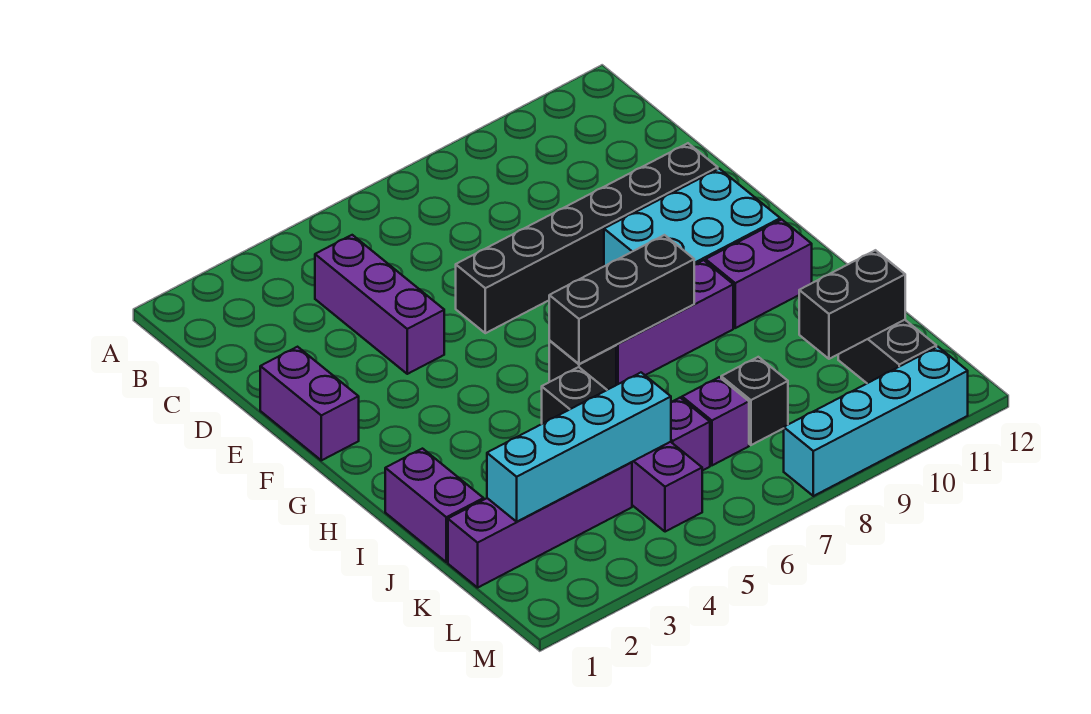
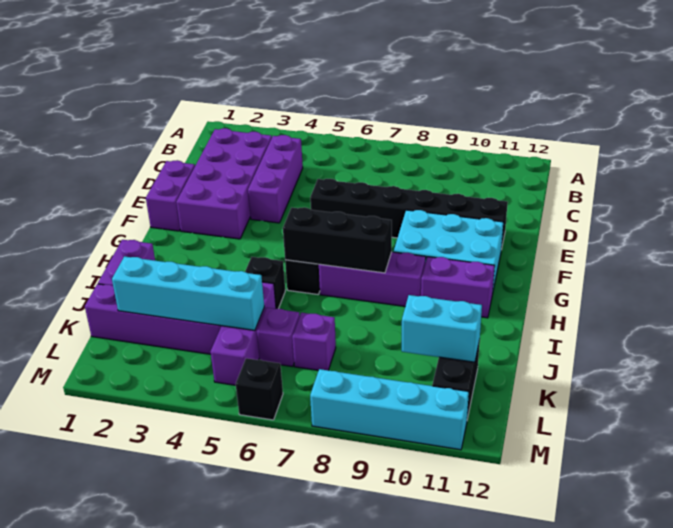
none -> purple brick C2:F3 level 1
black brick K8 level 1 -> black brick M6 level 1
black brick K10:K11 level 2 -> cyan brick K10:K11 level 2

